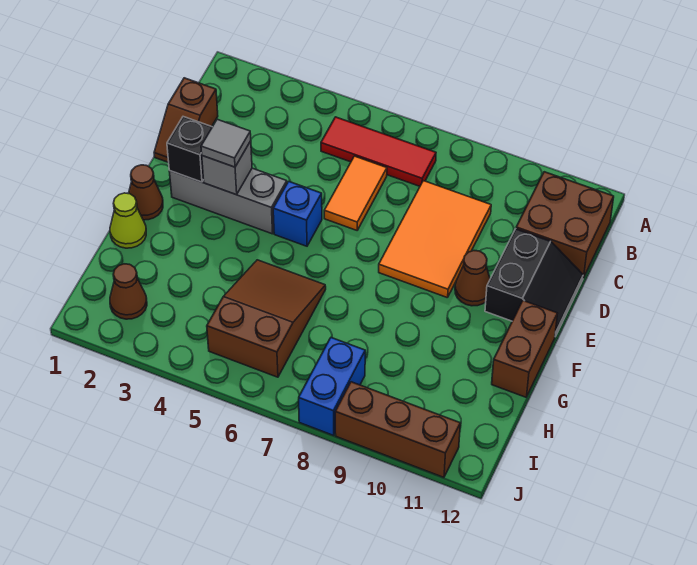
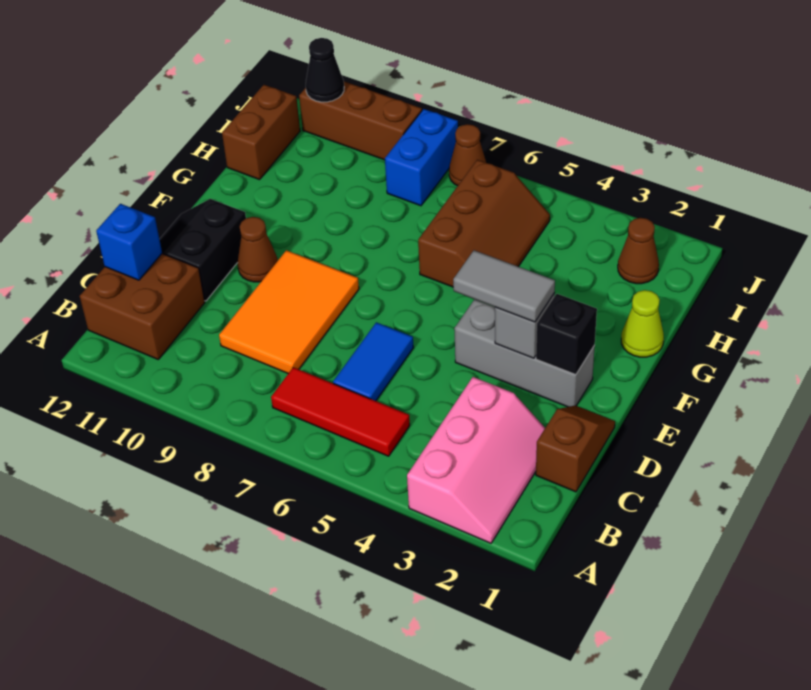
none -> pink slope A2:C3 level 1 top 3
orange tile C6:D6 level 1 -> blue tile C6:D6 level 1
grey tile E3 level 3 -> grey tile E3:E4 level 3
blue brick E5 level 1 -> blue brick C12 level 2
brown cone F1 level 1 -> brown cone J7 level 1
brown brick F12:G12 level 1 -> brown brick H12:I12 level 1
brown slope G5:I6 level 1 top I -> brown slope G5:I6 level 1 top 6
none -> black cone J11 level 2

